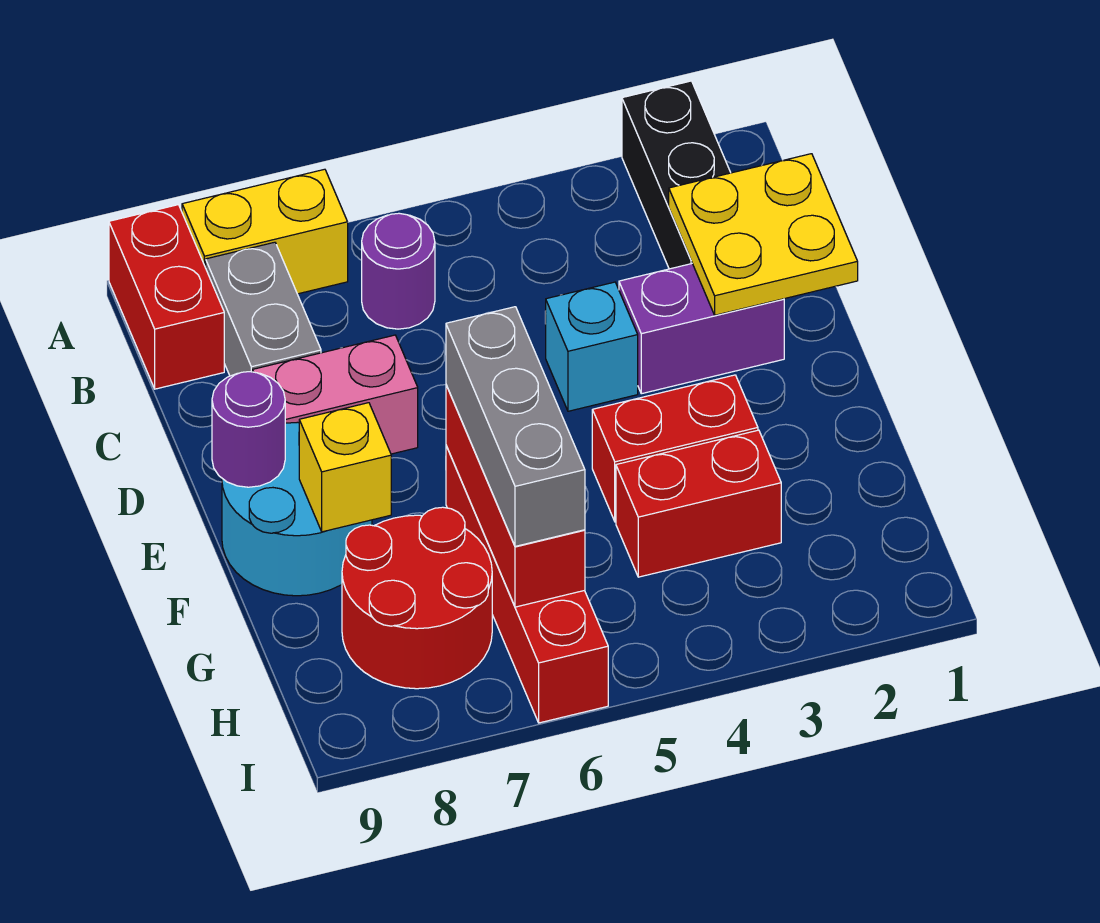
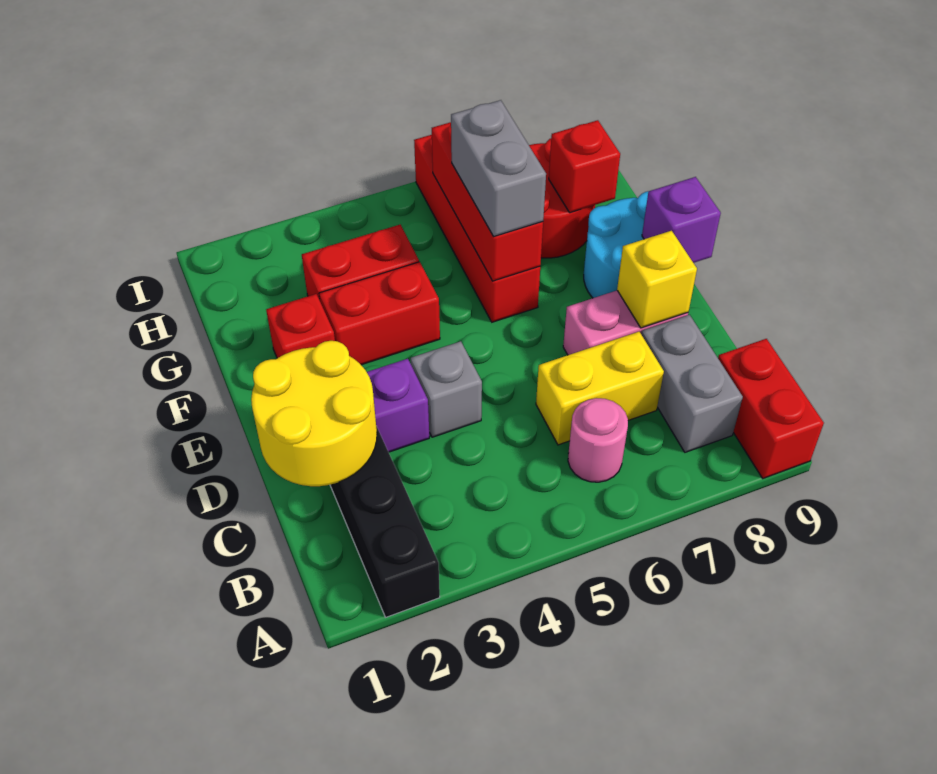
yellow brick A7:A8 level 1 -> yellow brick C6:C7 level 1
purple round brick B6 level 1 -> pink round brick B6 level 1
yellow plate C1:D2 level 2 -> yellow round brick C1:D2 level 2
cyan brick D4 level 1 -> grey brick D4 level 1
purple round brick E9 level 2 -> purple brick E9 level 2
none -> red brick F2 level 1
grey brick F6:H6 level 3 -> grey brick F6:G6 level 3
yellow brick F8 level 2 -> yellow brick D8 level 2
none -> red brick G8 level 2

